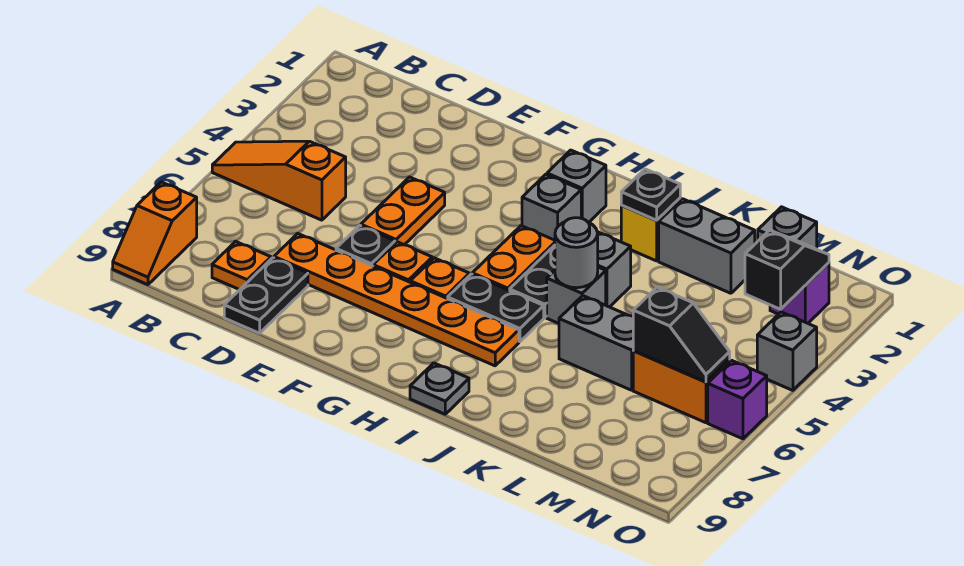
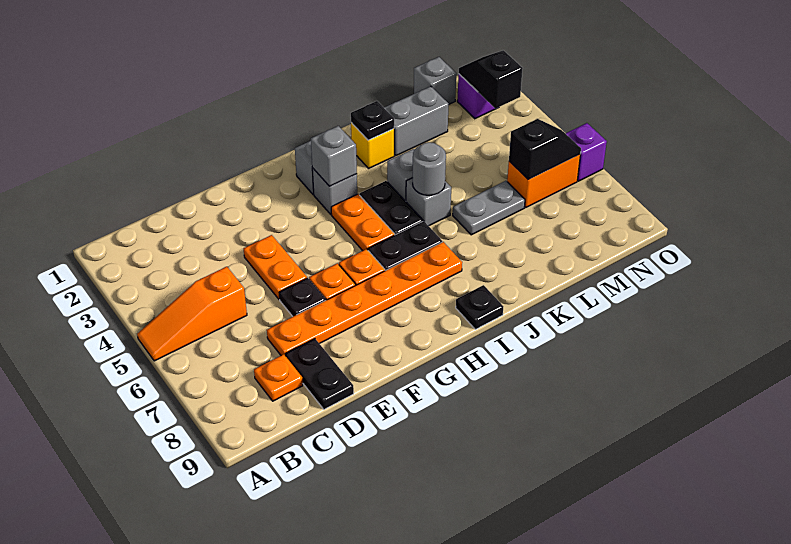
orange slope A8:A9 level 1 top 8 -> none
grey plate I9 level 1 -> black plate I9 level 1
grey brick K6:L6 level 1 -> grey plate K6:L6 level 1
grey brick O4 level 1 -> grey brick H3 level 2

